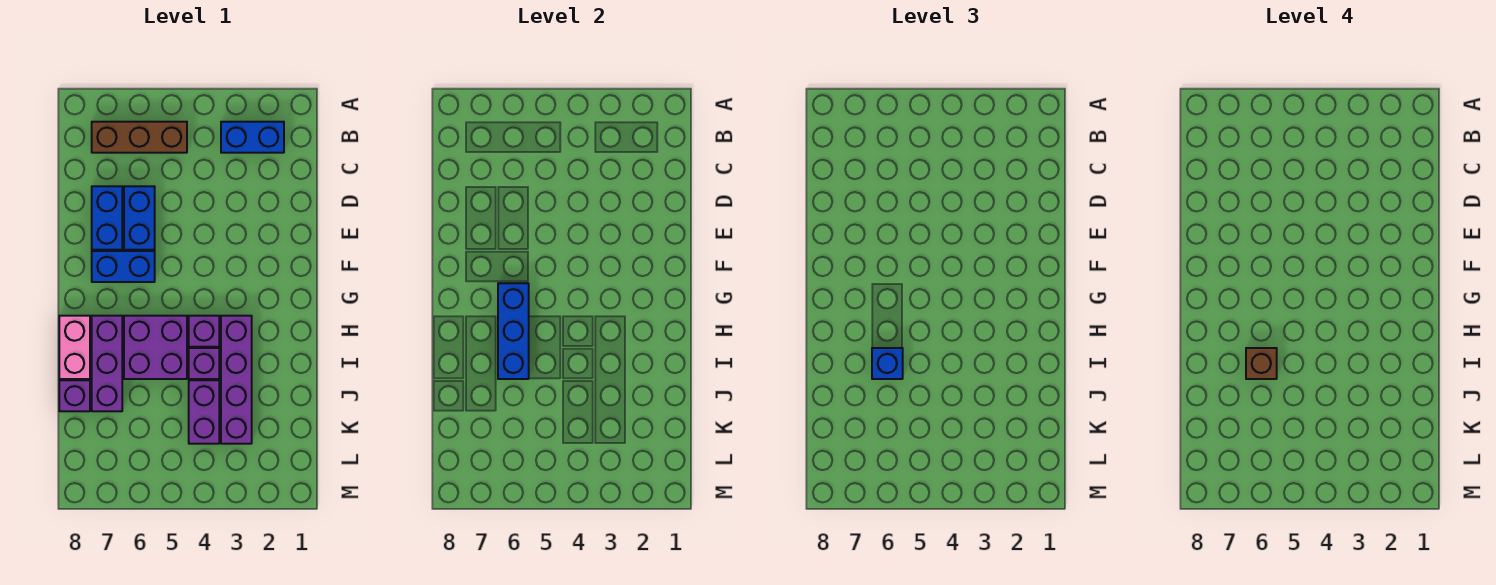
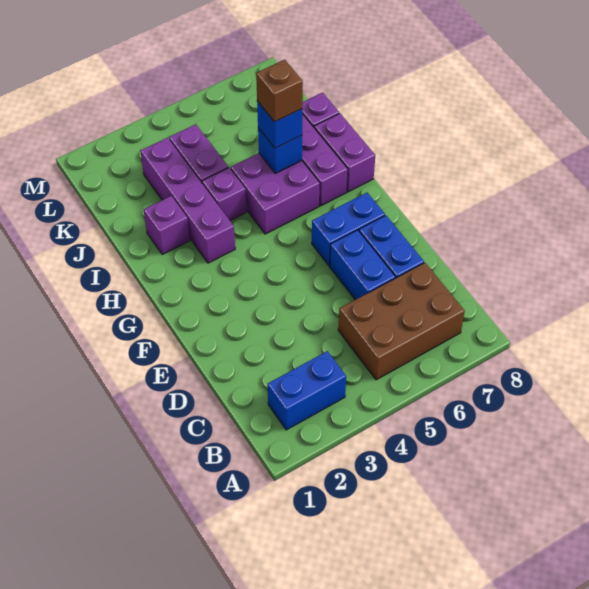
brown brick B5:B7 level 1 -> brown brick B5:C7 level 1
blue brick G6:I6 level 2 -> blue brick I6 level 2
purple brick H4 level 1 -> purple brick I2 level 1
pink brick H8:I8 level 1 -> purple brick H8:I8 level 1

